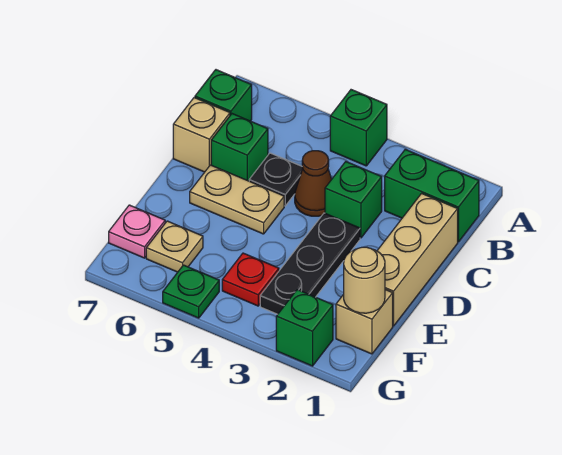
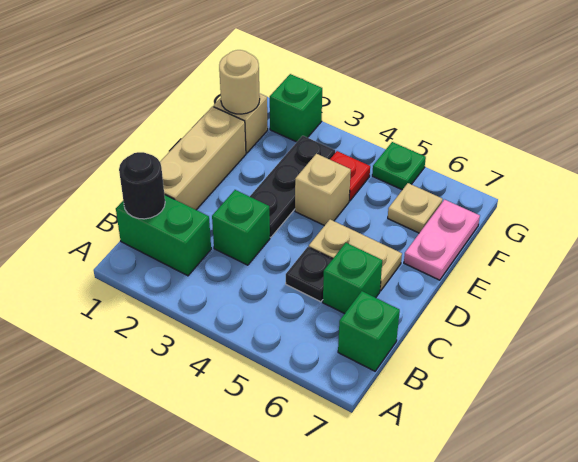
green brick A4 level 1 -> none
none -> black round brick B1 level 2
brown cone C4 level 1 -> none
tan brick C7 level 1 -> tan brick E4 level 1
pink plate F7 level 1 -> pink plate E7:F7 level 1

